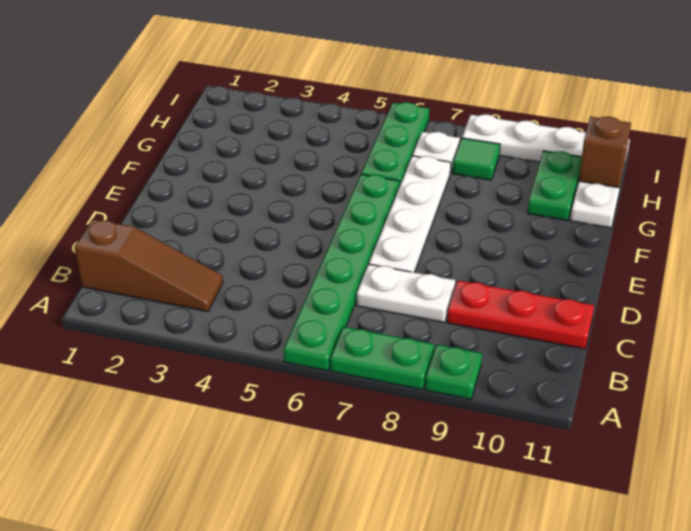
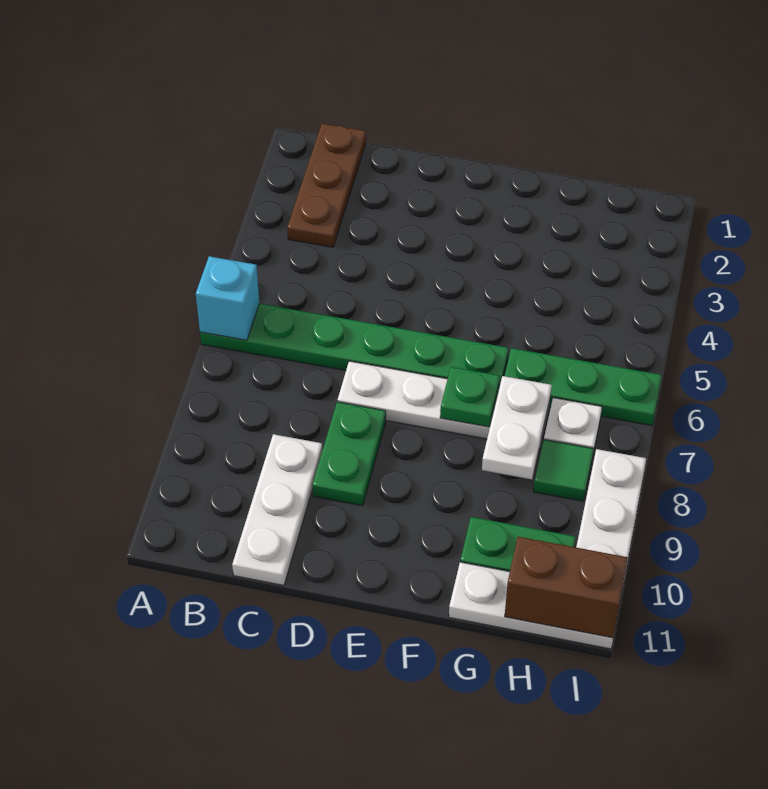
none -> cyan brick A6 level 2
green plate A7:A8 level 1 -> green plate D8:D9 level 1
green plate A9 level 1 -> green plate F7 level 2
brown slope B1:B3 level 1 top 1 -> brown plate B1:B3 level 1
white plate C7:C8 level 1 -> white plate G7:G8 level 2
red plate C9:C11 level 1 -> white plate C9:C11 level 1
brown brick H11 level 2 -> brown brick H11:I11 level 2

